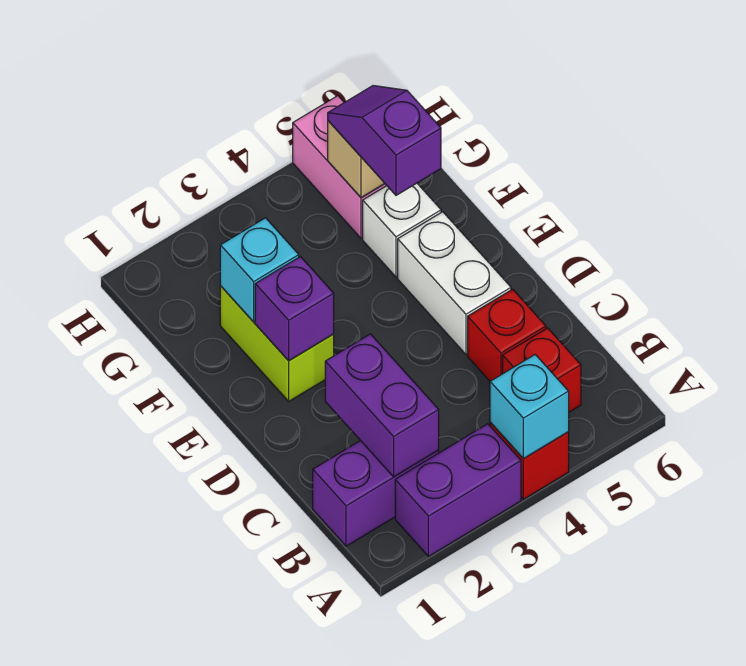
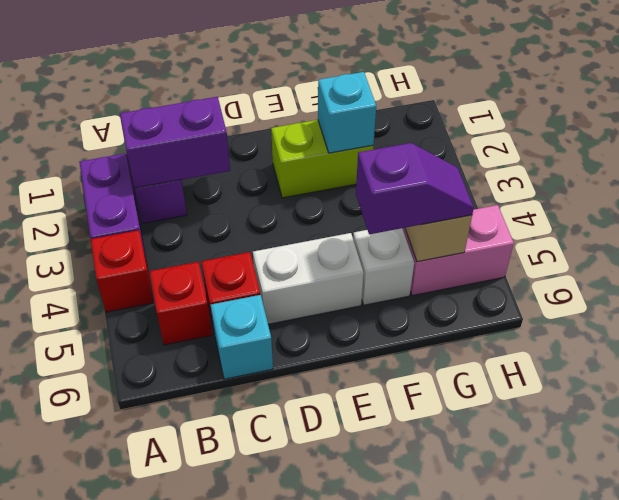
cyan brick A4 level 2 -> cyan brick C6 level 1
purple brick E2 level 2 -> none

